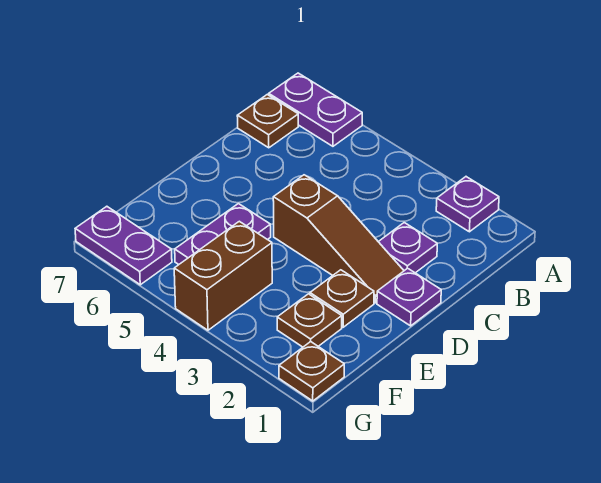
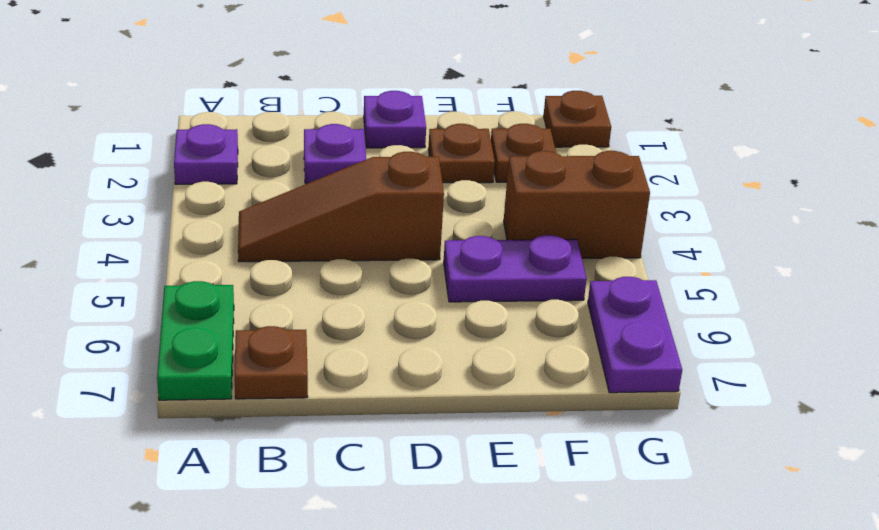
purple plate A6:A7 level 1 -> green plate A6:A7 level 1
brown slope D2:D4 level 1 top 4 -> brown slope B4:D4 level 1 top D

